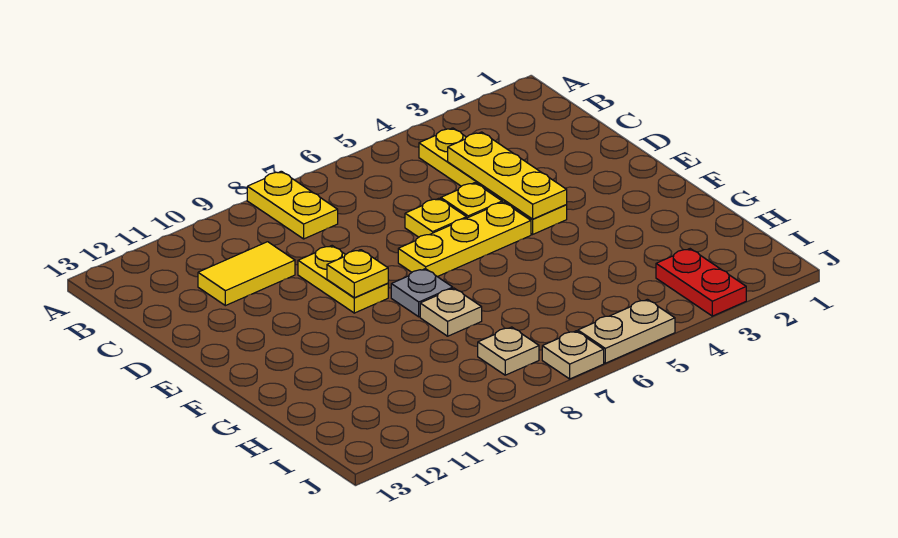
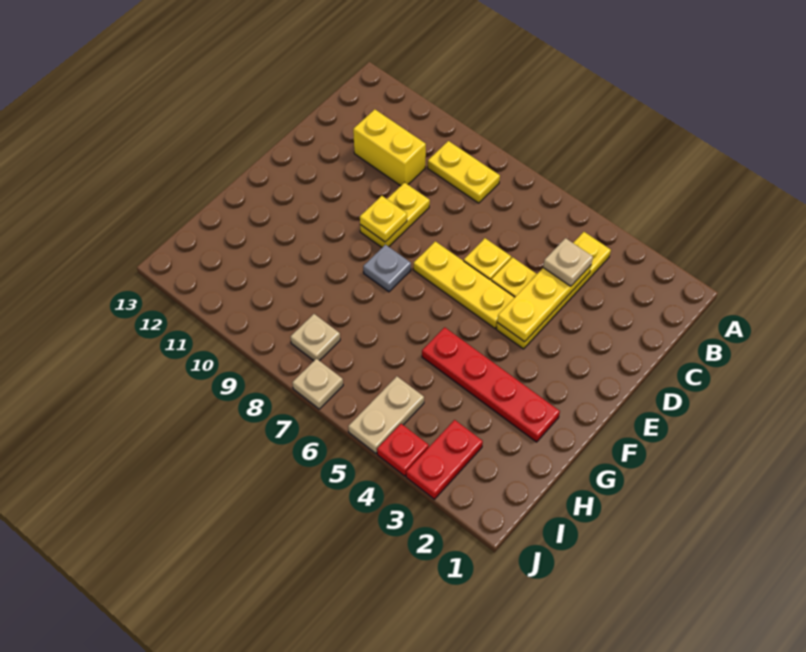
yellow plate A8:B8 level 1 -> yellow plate B8:B9 level 1
yellow tile C10:C11 level 1 -> yellow brick C10:C11 level 1
none -> red plate G2:G5 level 1
tan plate G8 level 1 -> tan plate C4 level 3
none -> red plate J4 level 1
tan plate J5:J6 level 1 -> tan plate I5:J5 level 1

